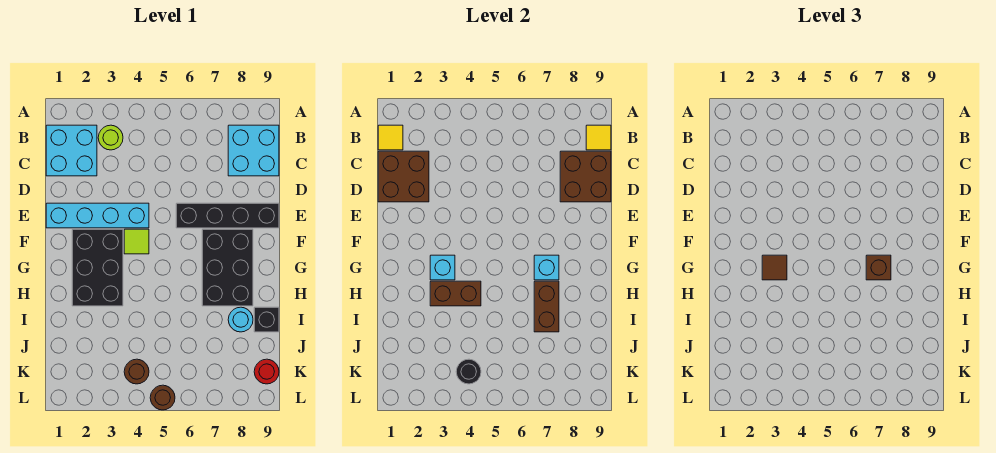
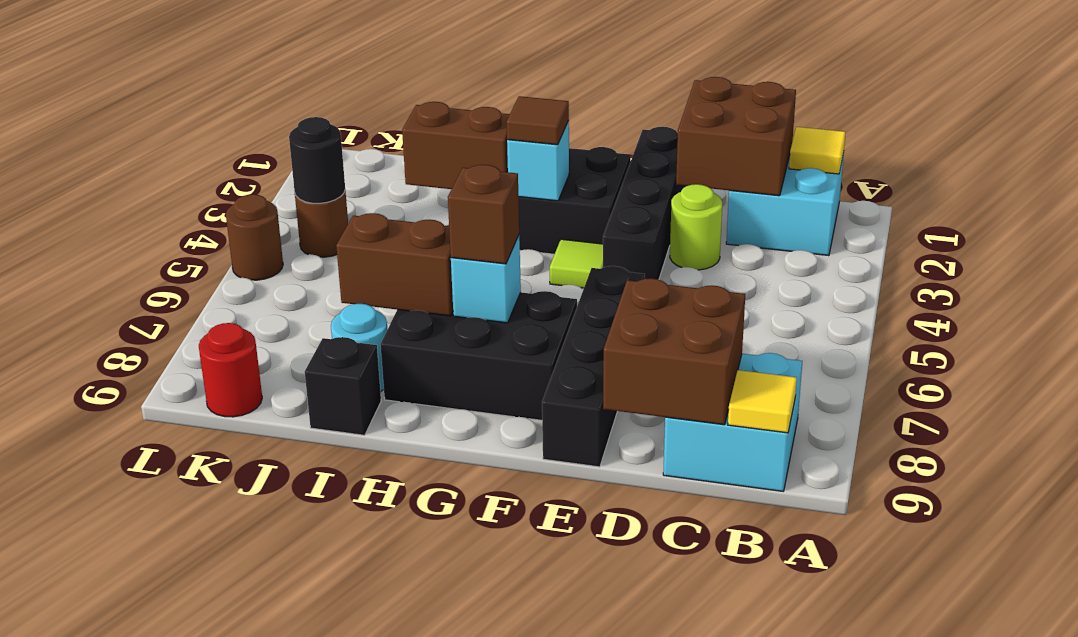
lime round brick B3 level 1 -> lime round brick D3 level 1
cyan brick E1:E4 level 1 -> black brick E1:E4 level 1
brown brick H3:H4 level 2 -> brown brick H3:I3 level 2

